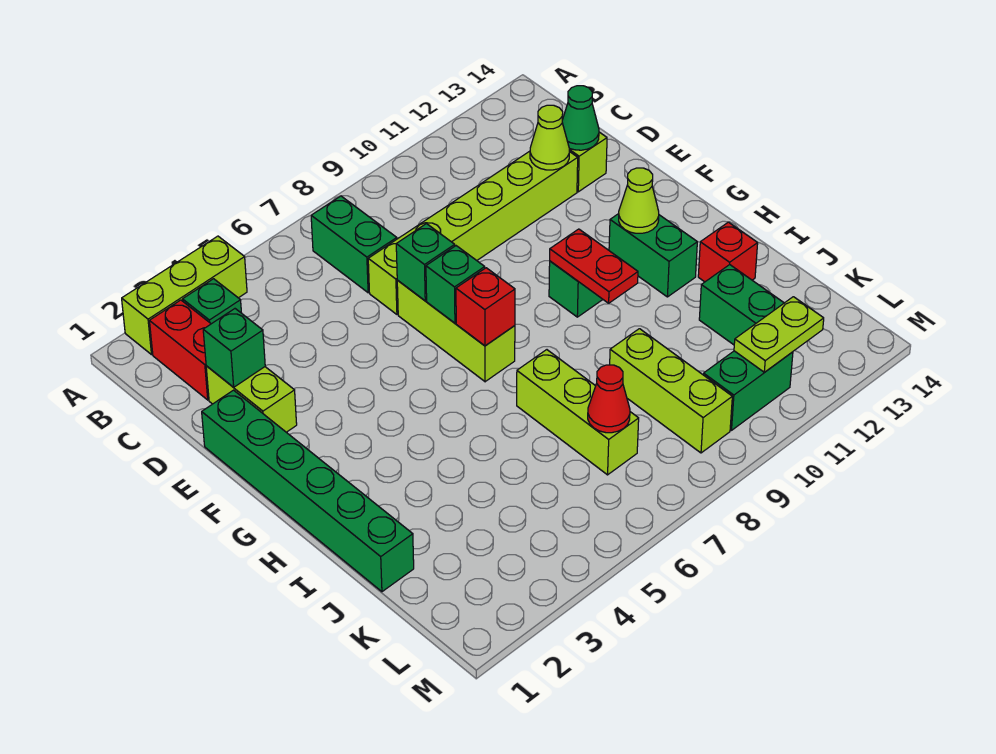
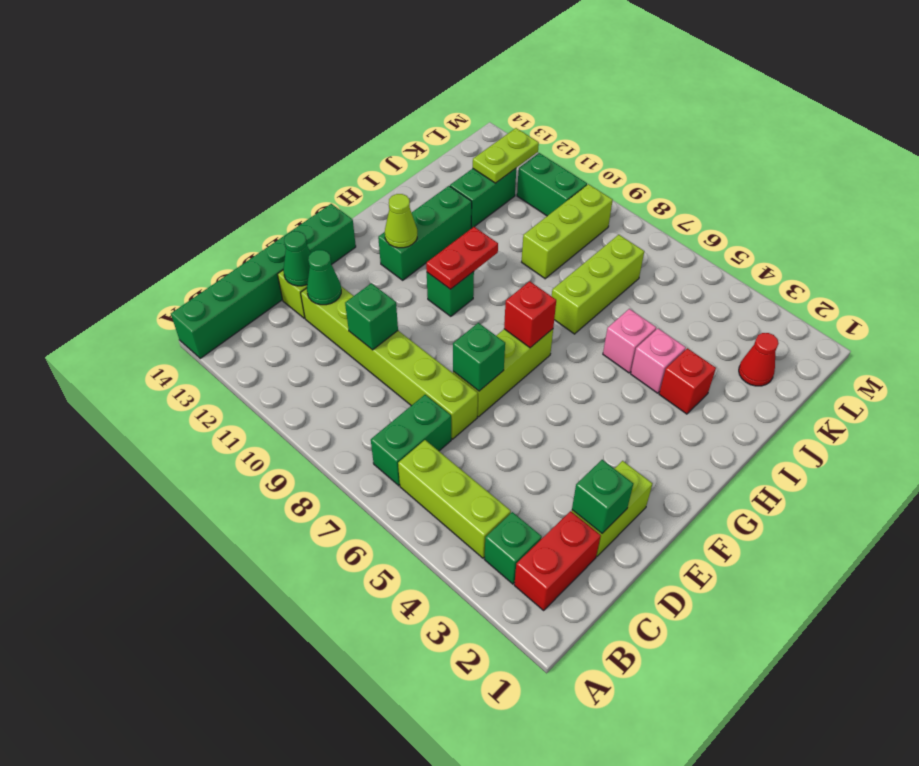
lime brick A2:A4 level 1 -> lime brick B4:B6 level 1
lime cone D12 level 2 -> green cone D12 level 2
green brick E1:J1 level 1 -> green brick A14:F14 level 1
green brick F7 level 2 -> green brick D10 level 2
green brick G12:H12 level 1 -> green brick G12:I12 level 1
none -> pink brick I4 level 1
none -> pink brick I5 level 1
red brick I13 level 1 -> red brick I3 level 1
red cone K7 level 2 -> red cone K2 level 1
lime plate L11:L12 level 2 -> lime plate K12:L12 level 2

